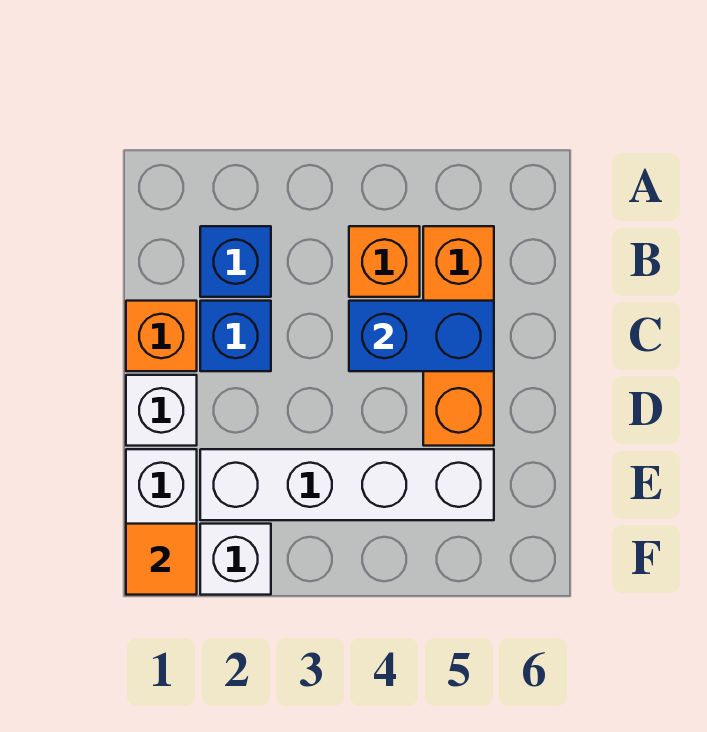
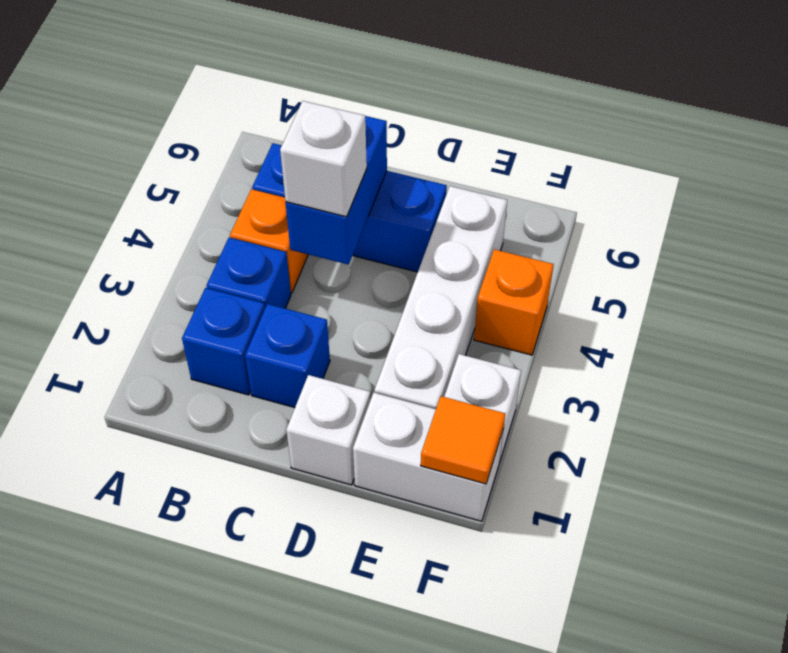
none -> blue brick B3 level 1
orange brick B5:D5 level 1 -> blue brick B5:D5 level 1
orange brick C1 level 1 -> orange brick F4 level 1
none -> white brick C4 level 3

